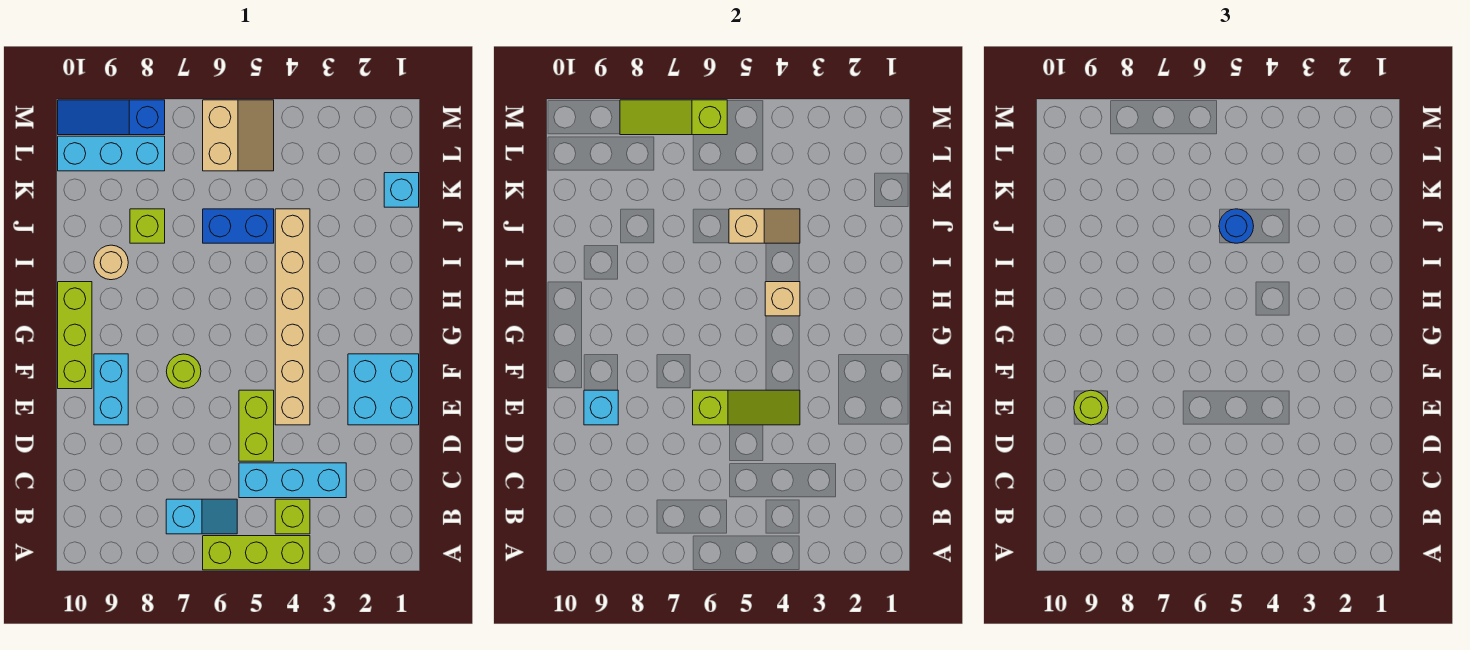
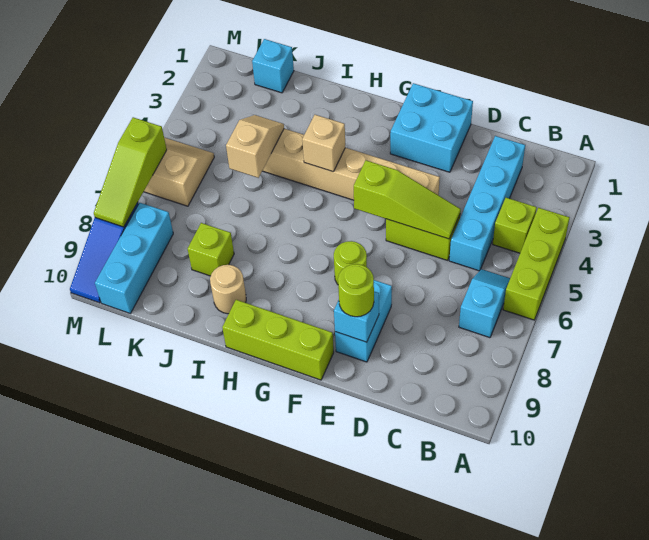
cyan brick C3:C5 level 1 -> cyan brick C2:C5 level 1
lime slope E4:E6 level 2 top 6 -> lime slope D5:F5 level 2 top F
cyan brick E9:F9 level 1 -> cyan brick E8:E9 level 1
blue brick J5:J6 level 1 -> none
blue round brick J5 level 3 -> none

